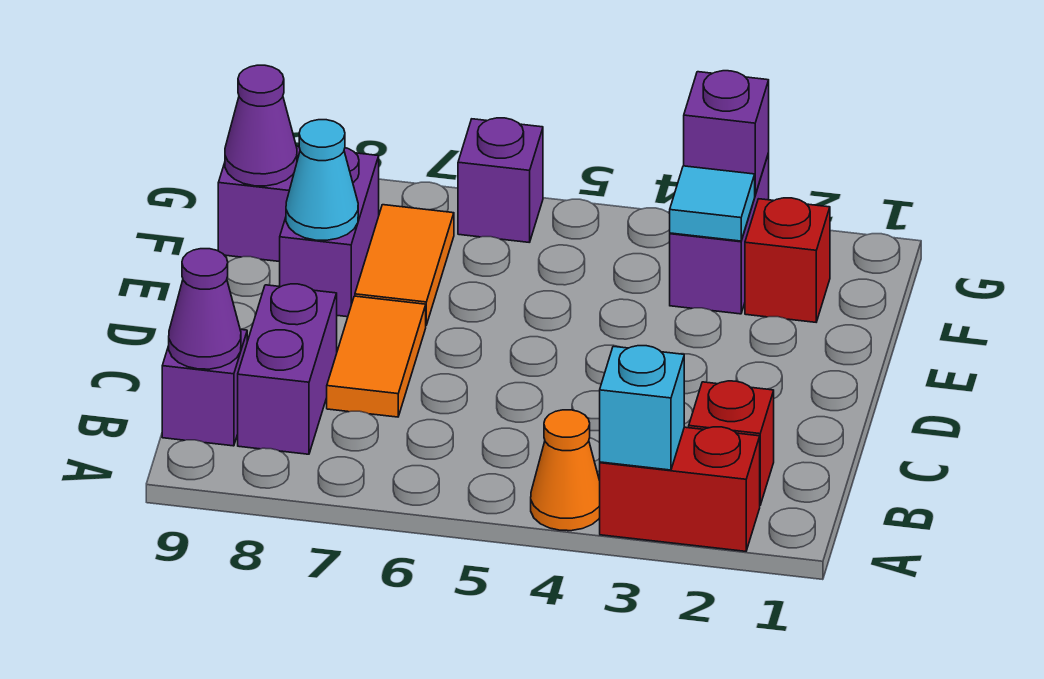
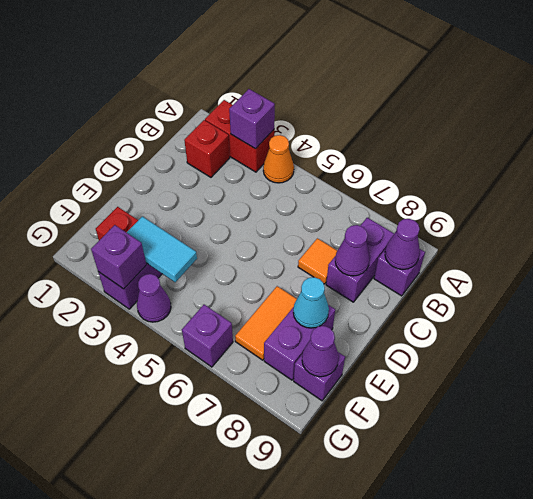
cyan brick A3 level 2 -> purple brick A3 level 2
orange tile C7:D7 level 1 -> orange tile C7 level 1
none -> purple cone C8 level 2
cyan tile F3 level 2 -> cyan tile F3:F4 level 2
none -> purple cone G4 level 1

